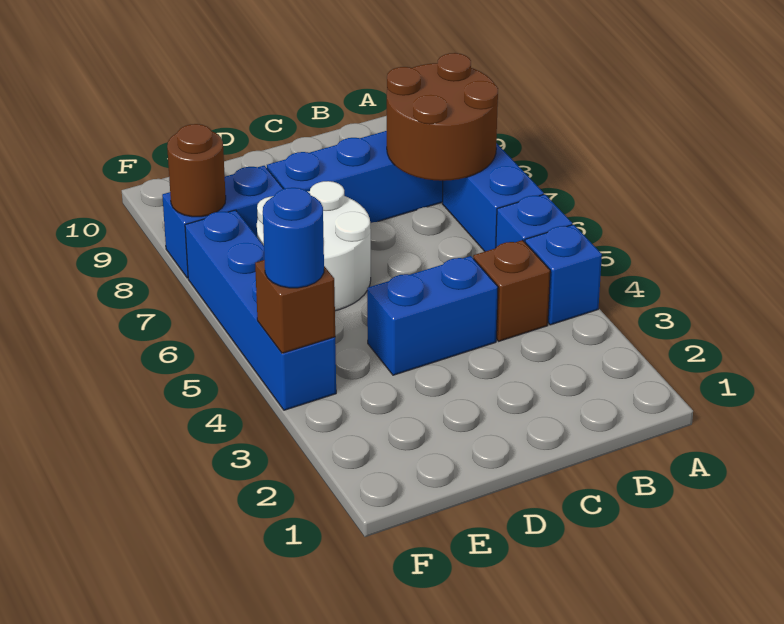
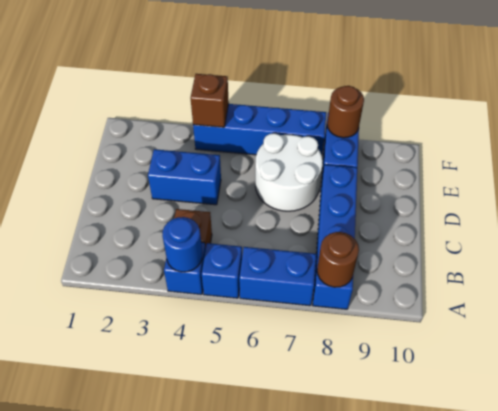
brown round brick A7:B8 level 2 -> brown round brick A8 level 2
blue brick C4:D4 level 1 -> blue brick D3:D4 level 1
blue round brick F4 level 3 -> blue round brick A4 level 2

